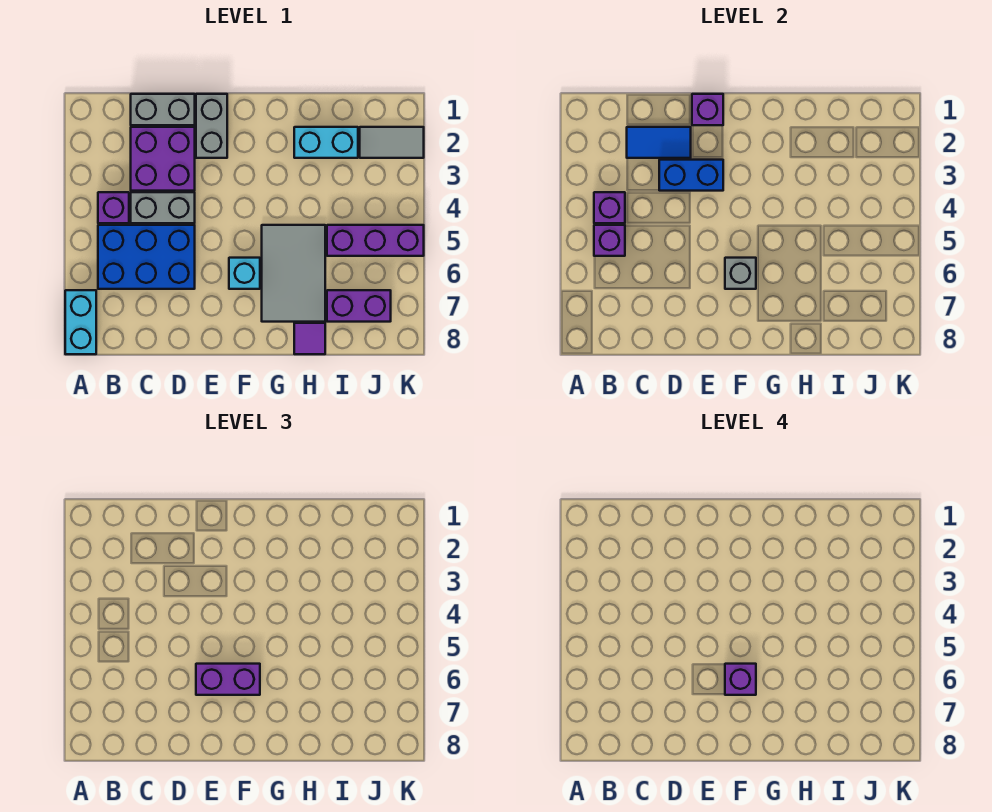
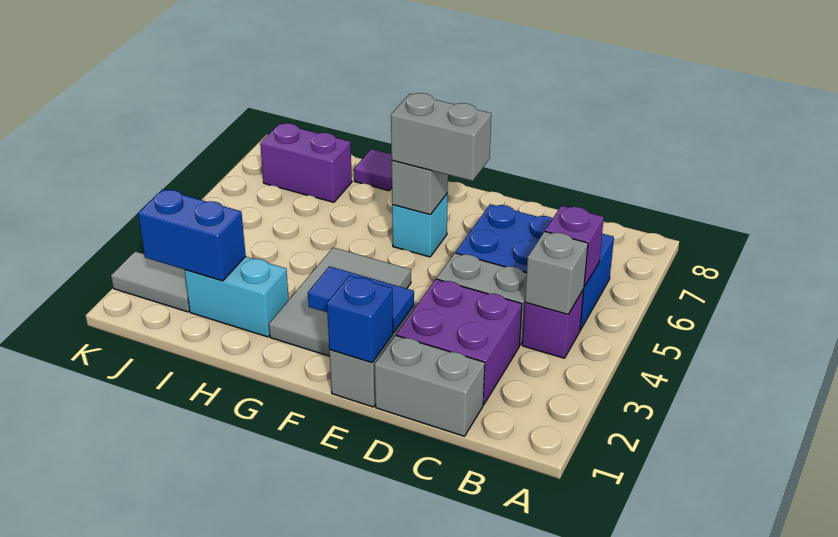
cyan brick A7:A8 level 1 -> none
purple brick B4 level 2 -> grey brick B4 level 2
blue tile C2:D2 level 2 -> blue tile E2:F2 level 2
blue brick D3:E3 level 2 -> blue brick I2:J2 level 2
purple brick E1 level 2 -> blue brick E1 level 2
purple brick E6:F6 level 3 -> grey brick E6:F6 level 3
purple brick F6 level 4 -> none
grey tile G5:H7 level 1 -> grey tile F2:G4 level 1
purple brick I5:K5 level 1 -> none

